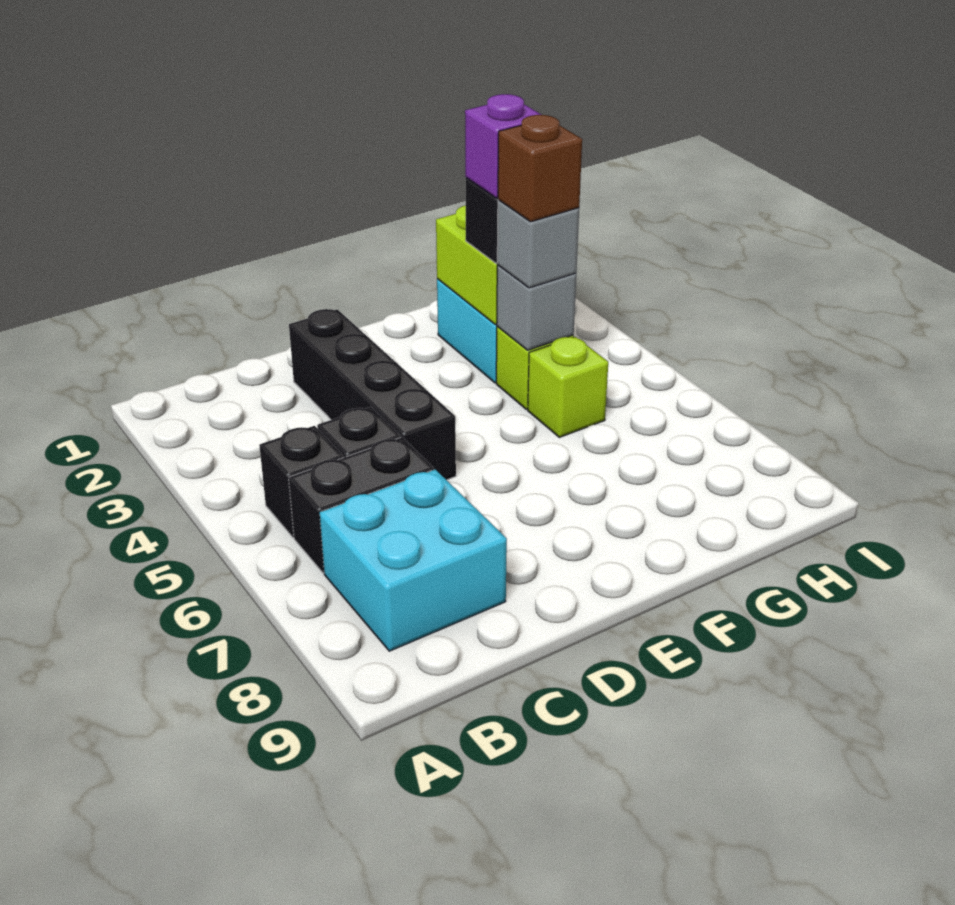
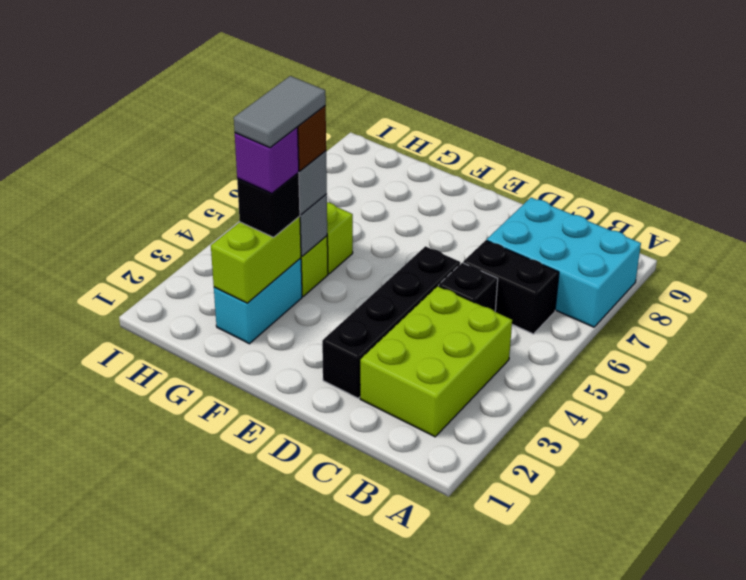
none -> lime brick B2:C4 level 1
black brick B5 level 1 -> none
cyan brick B7:C8 level 1 -> cyan brick A7:C8 level 1
none -> grey tile G3:G4 level 5

